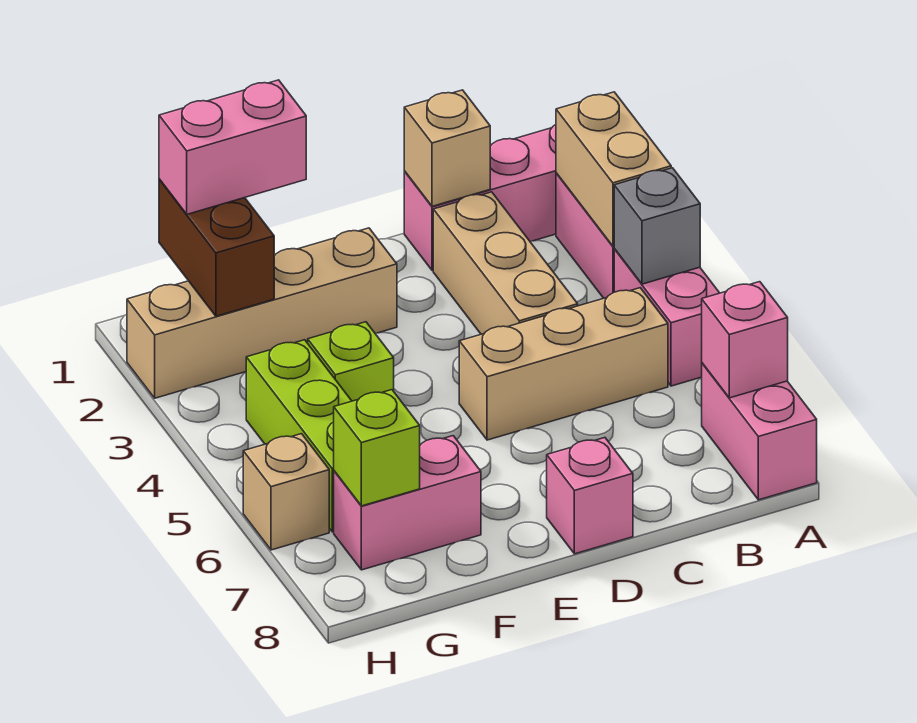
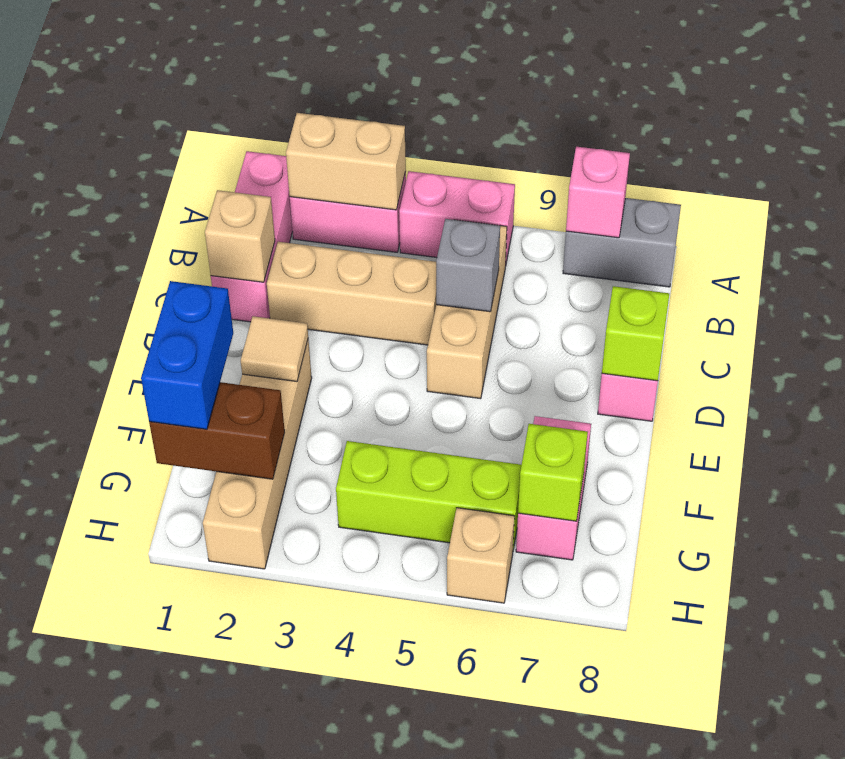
grey brick A4 level 2 -> grey brick C5 level 2
pink brick A7:A8 level 1 -> grey brick A7:A8 level 1
none -> tan tile E2 level 2
pink brick F1:G1 level 3 -> blue brick F1:G1 level 3
lime brick F4 level 1 -> lime brick D8 level 2

